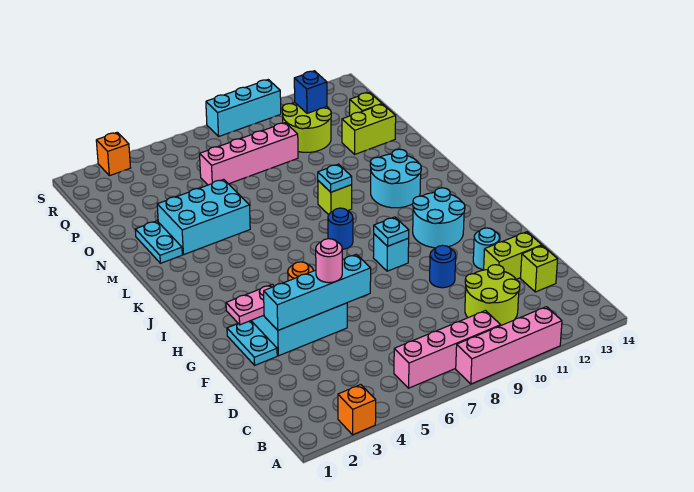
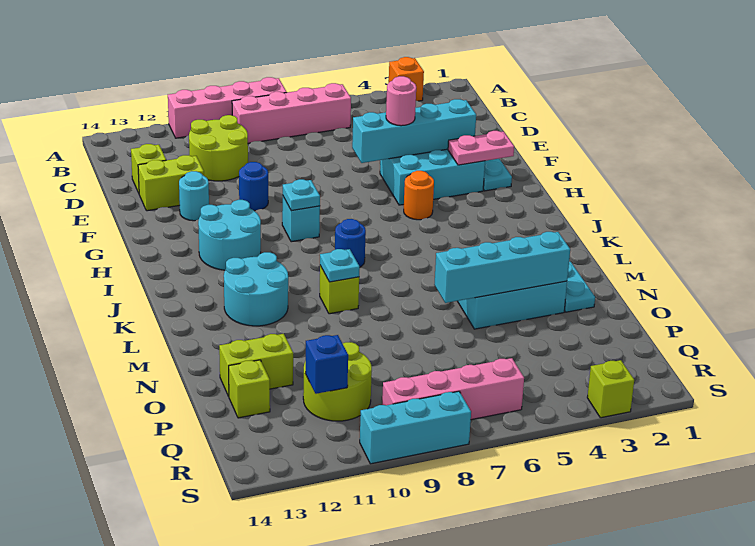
none -> cyan brick N3:N6 level 2
pink brick P6:P9 level 1 -> pink brick R6:R9 level 1
orange brick S3 level 1 -> lime brick S3 level 1

